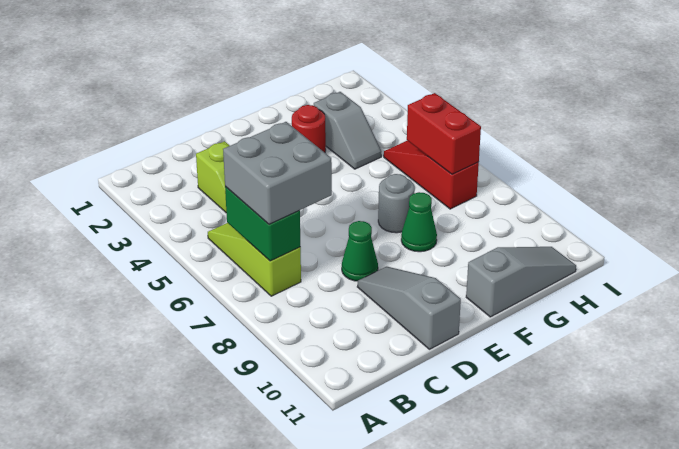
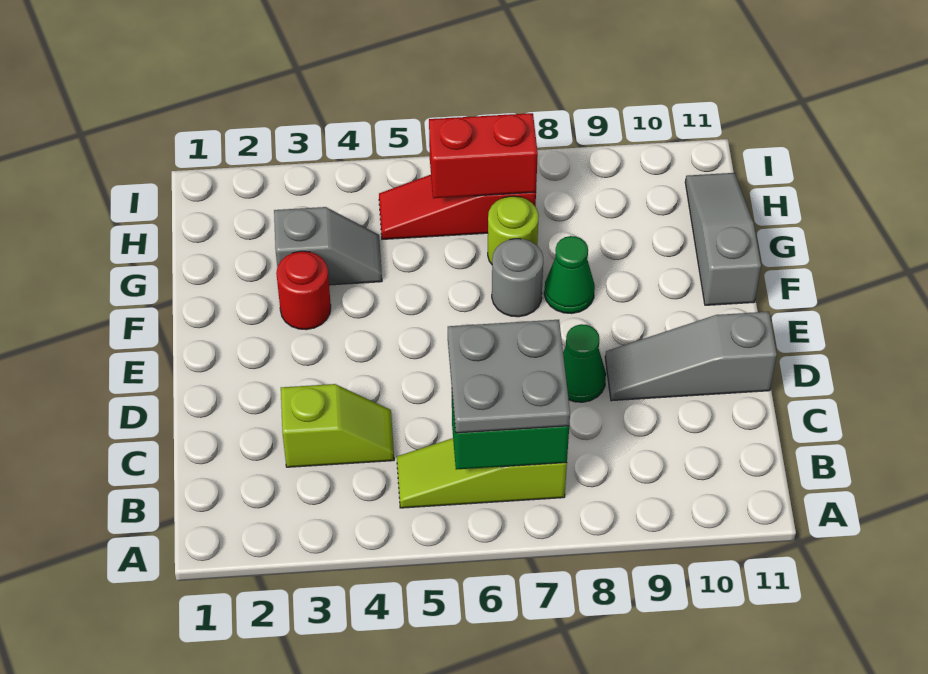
grey brick B6:C7 level 3 -> grey plate B6:C7 level 3
none -> lime round brick G7 level 1

